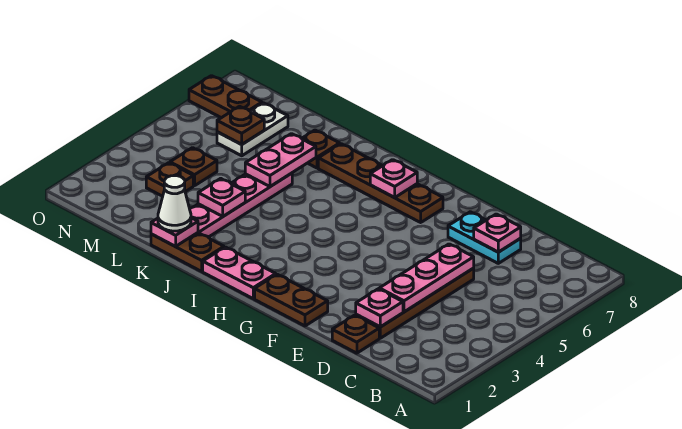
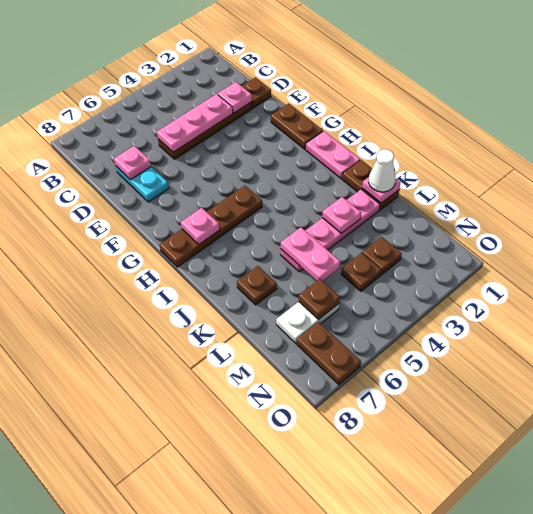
brown plate G7:J7 level 1 -> brown plate H5:H8 level 1
pink plate K5:K6 level 2 -> pink plate K5:L5 level 2

